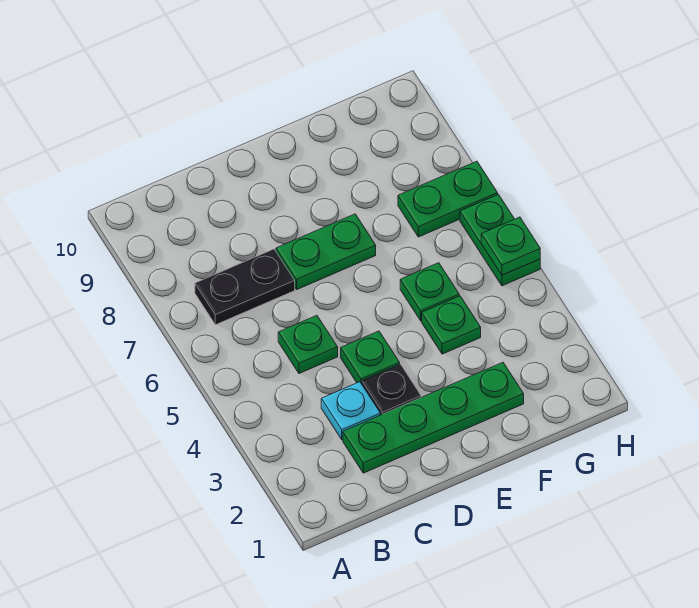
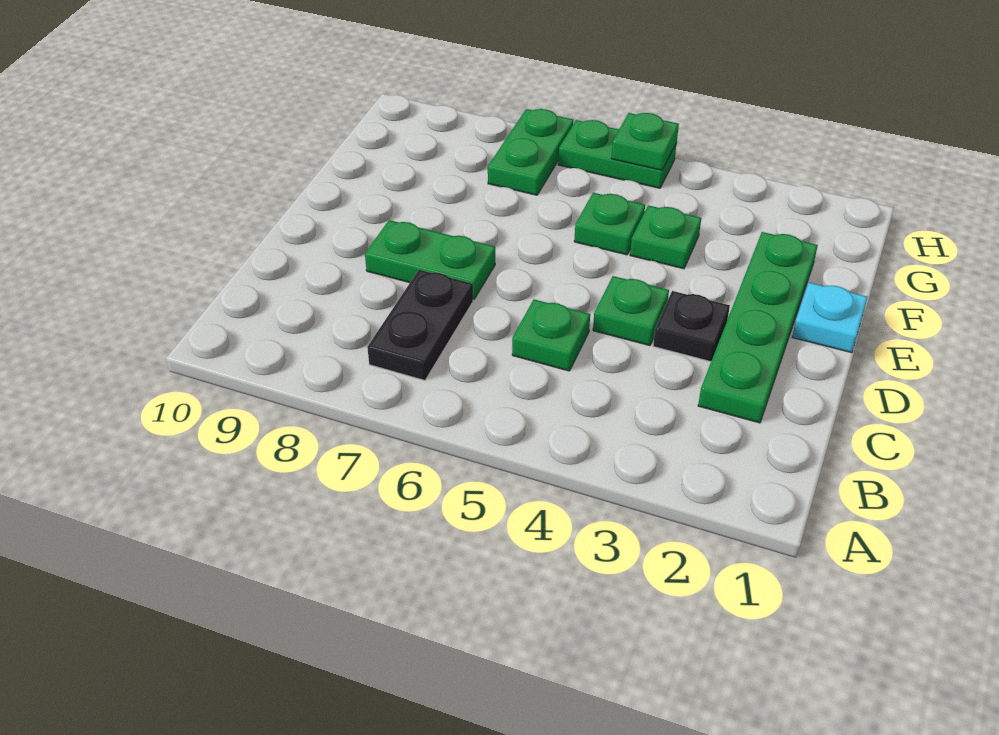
cyan plate C3 level 1 -> cyan plate E1 level 1
green plate D7:E7 level 1 -> green plate D7:D8 level 1

